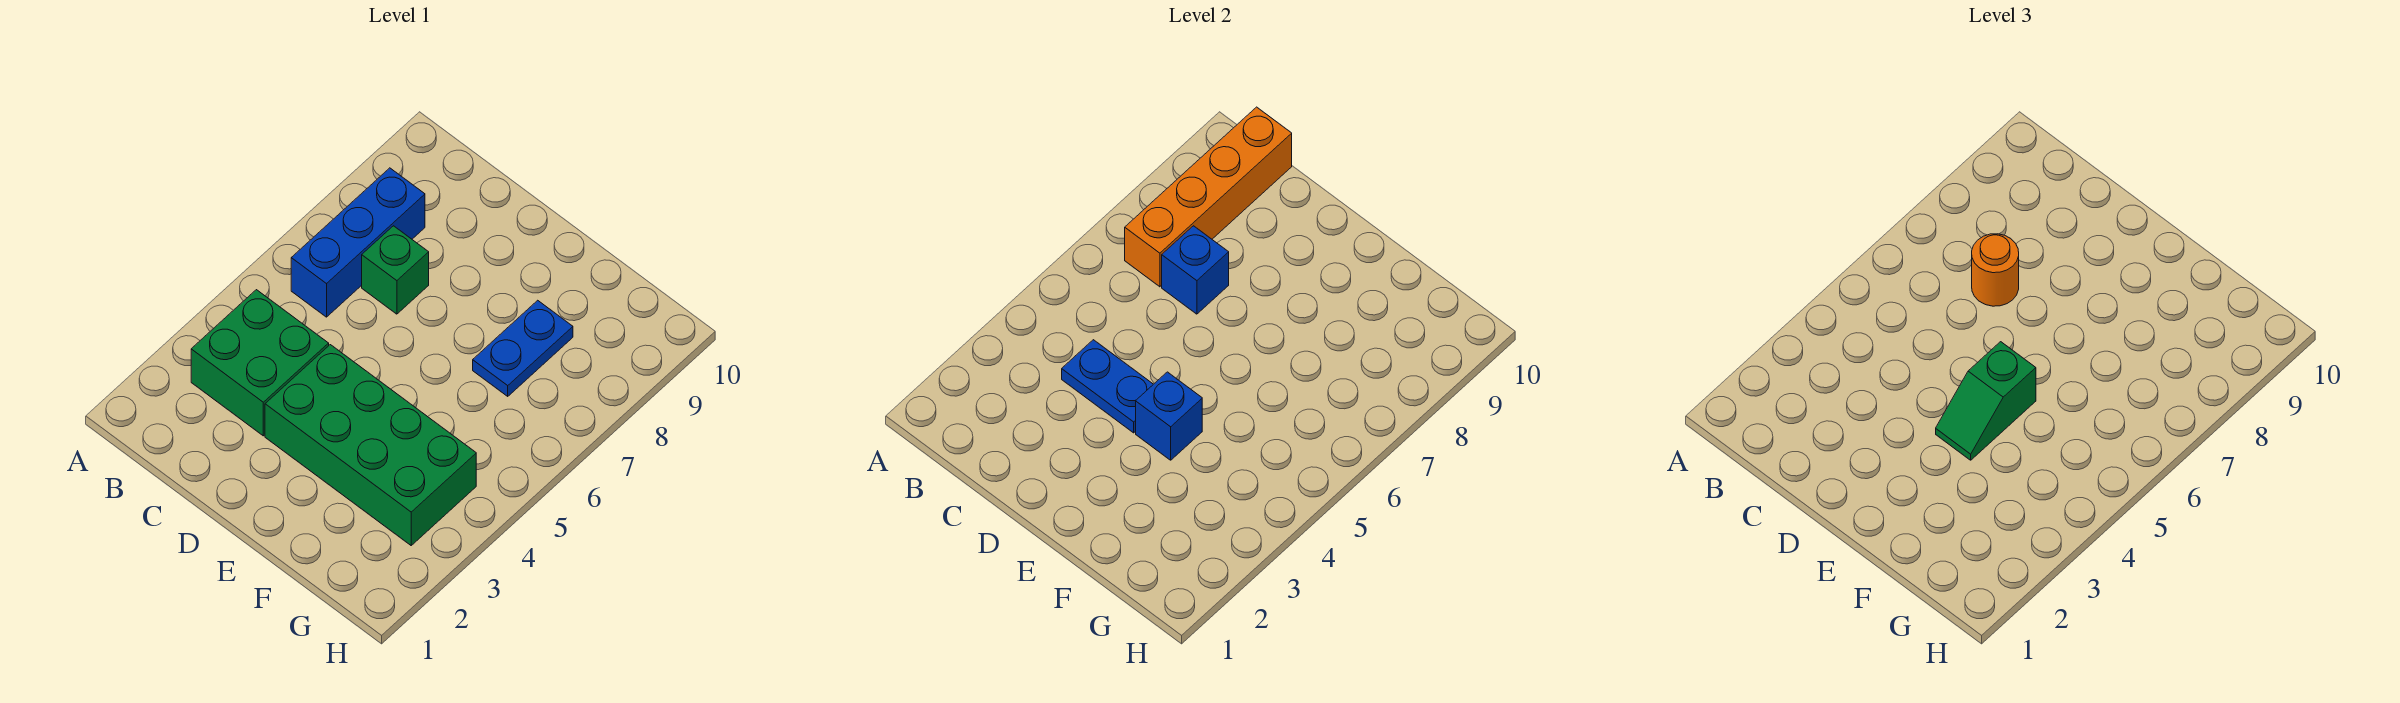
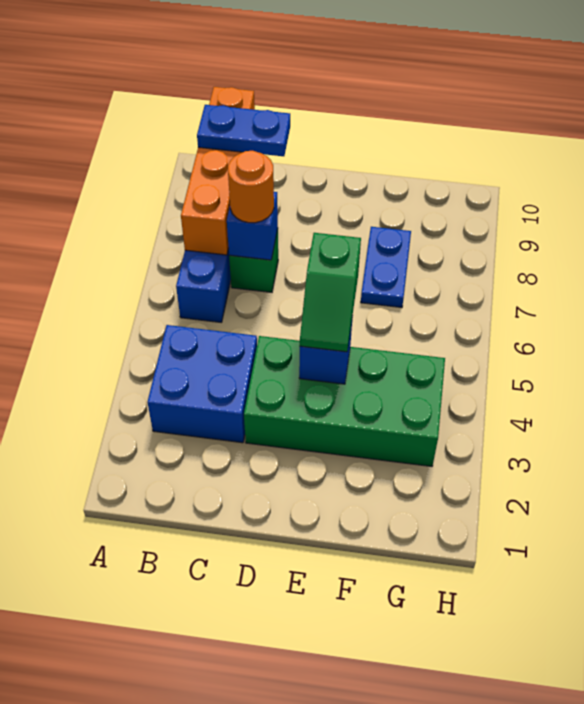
green brick B3:C4 level 1 -> blue brick B3:C4 level 1
blue plate C4:D4 level 2 -> blue plate B9:C9 level 3

